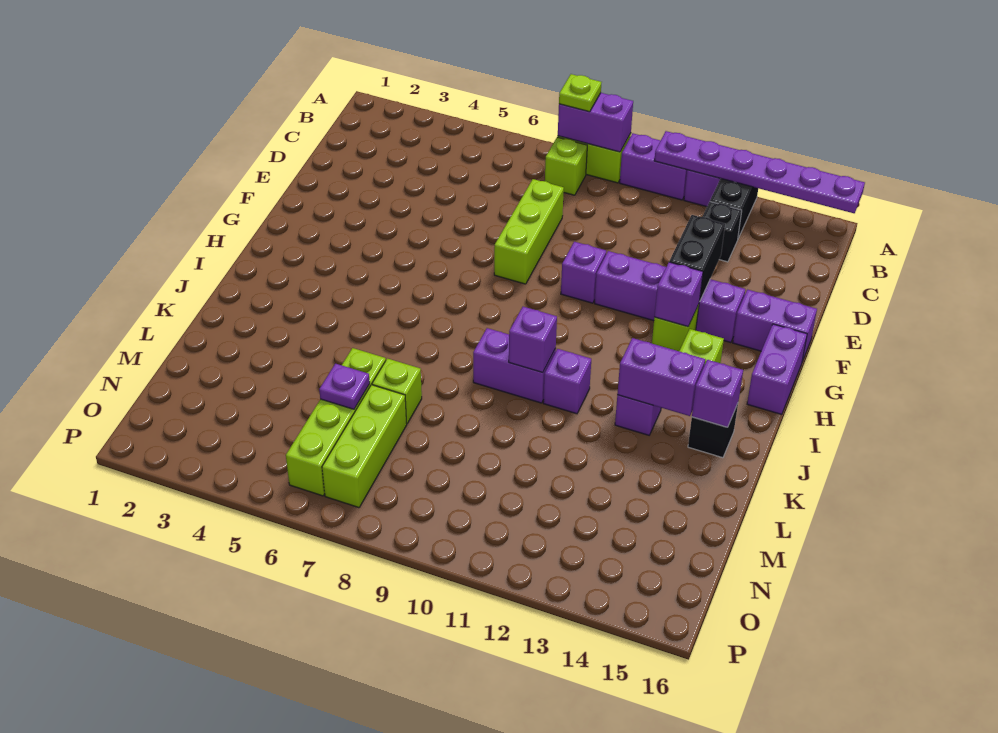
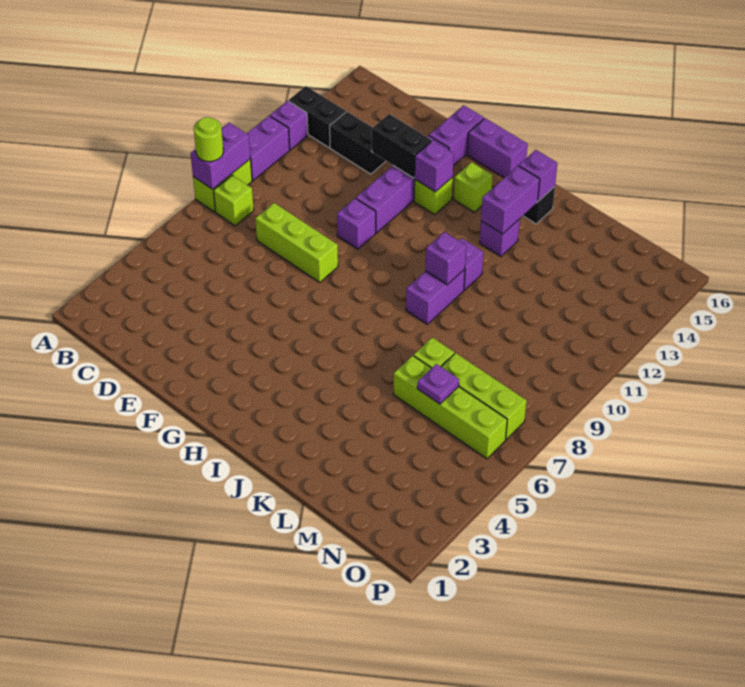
lime plate A8 level 3 -> lime round brick A8 level 3
purple plate A11:A16 level 2 -> none
black brick C13 level 1 -> black brick C13:D13 level 1

